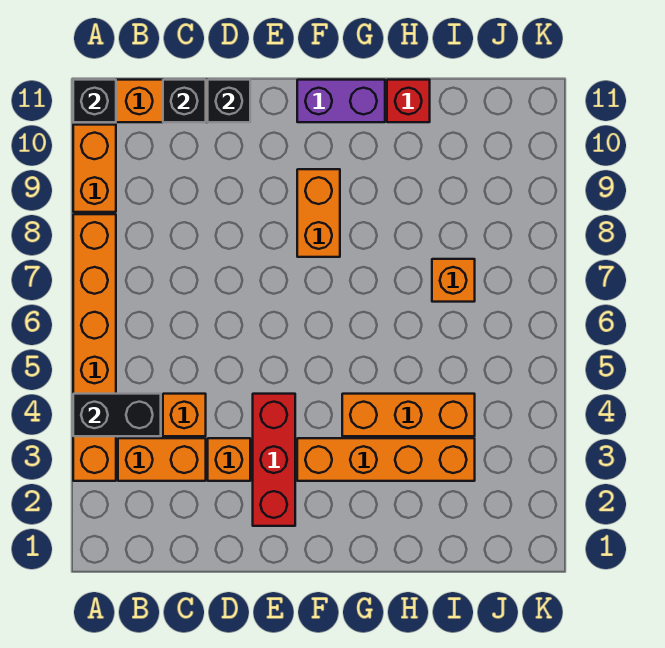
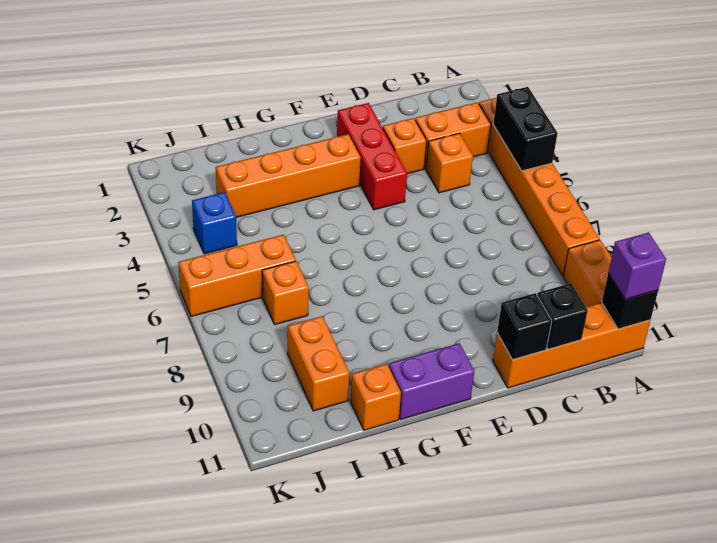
black brick A4:B4 level 2 -> black brick A4:A5 level 2
none -> purple brick A11 level 3
orange brick F8:F9 level 1 -> orange brick I9:I10 level 1
orange brick G4:I4 level 1 -> orange brick I6:K6 level 1
red brick H11 level 1 -> orange brick H11 level 1
none -> blue brick J4 level 1

